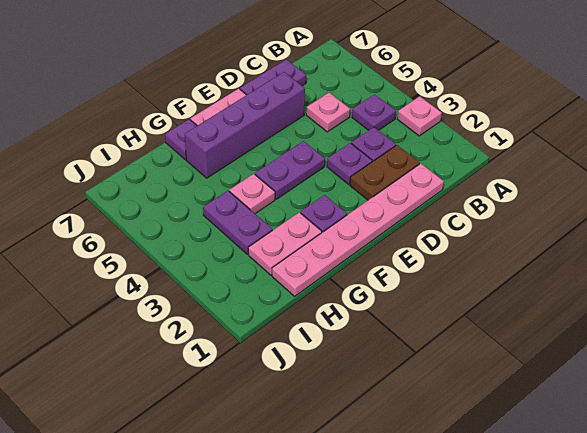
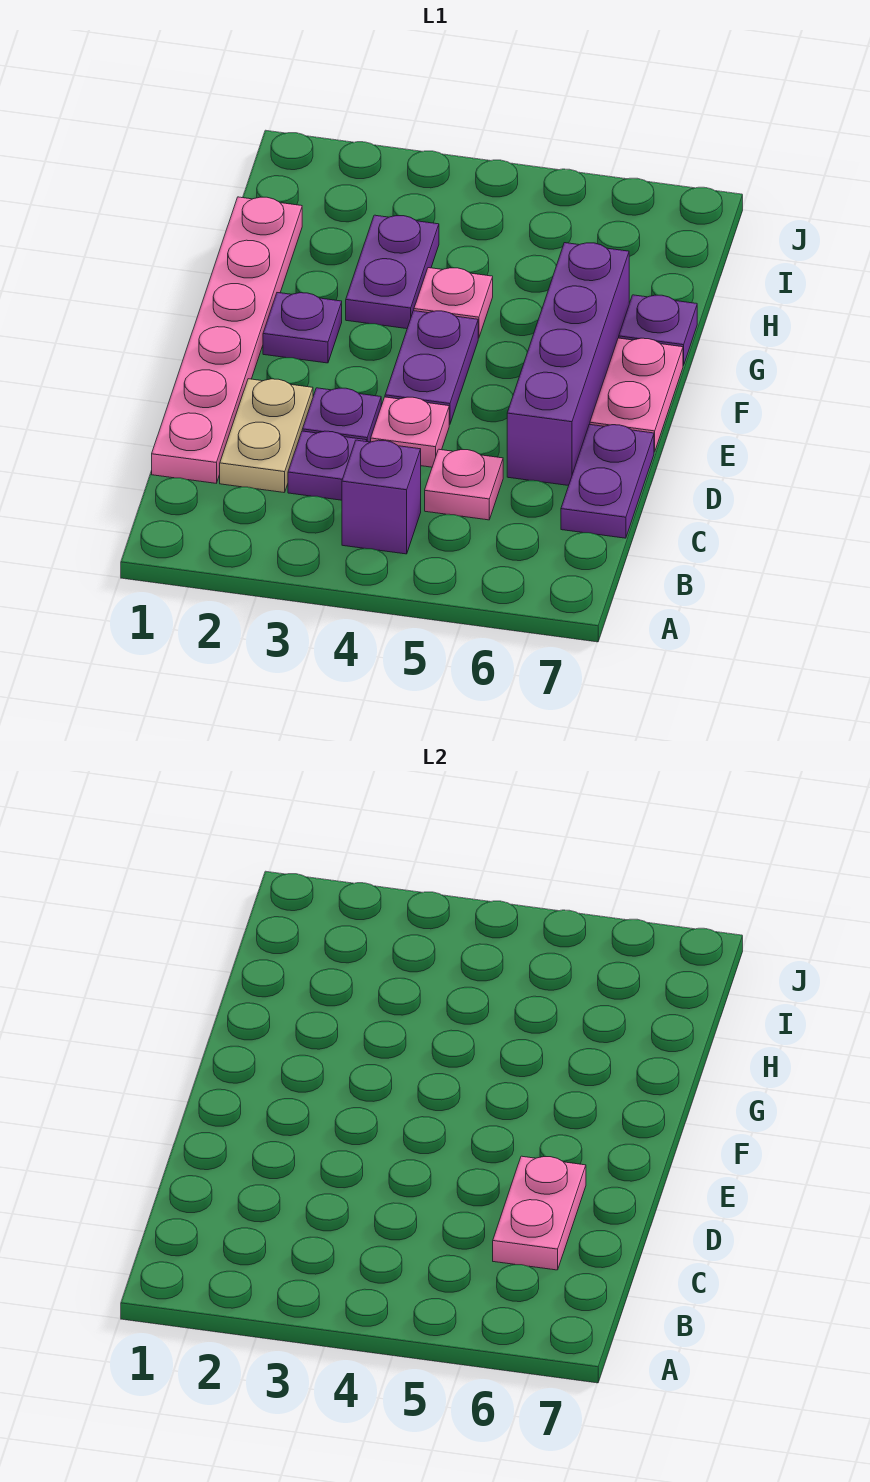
pink plate A3 level 1 -> pink plate D4 level 1
purple plate B4 level 1 -> purple brick B4 level 1
brown plate C2:D2 level 1 -> tan plate C2:D2 level 1
pink plate G2:H2 level 1 -> pink plate C6:D6 level 2
purple plate H3:H4 level 1 -> purple plate G3:H3 level 1

